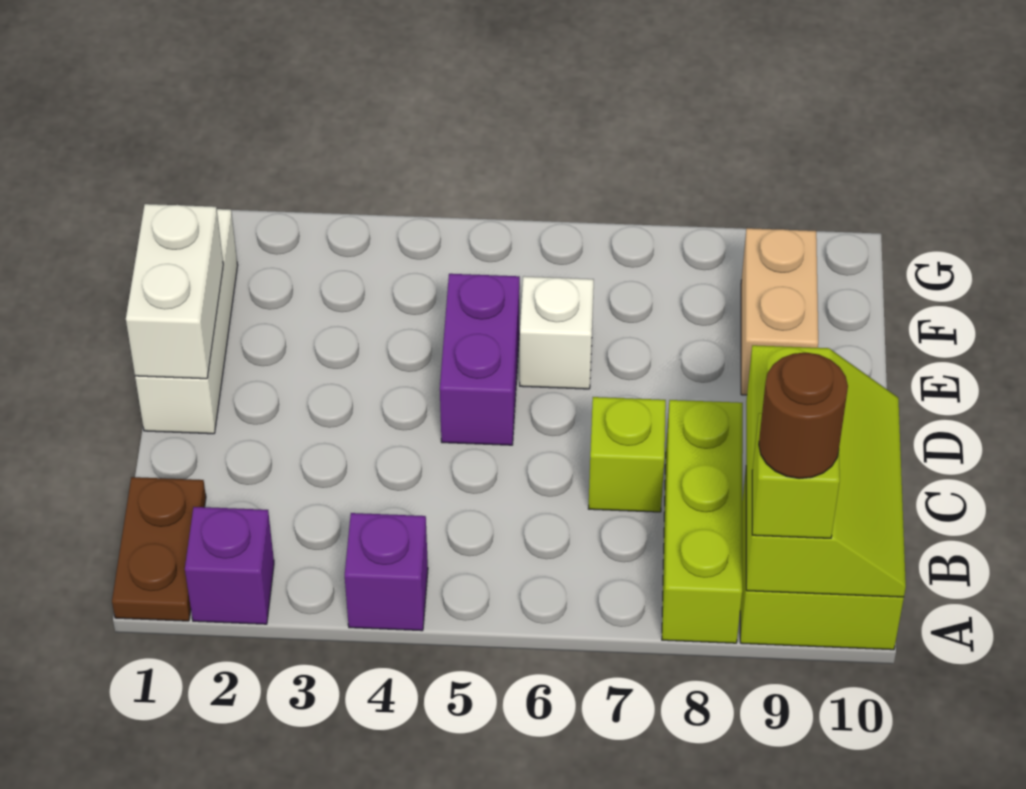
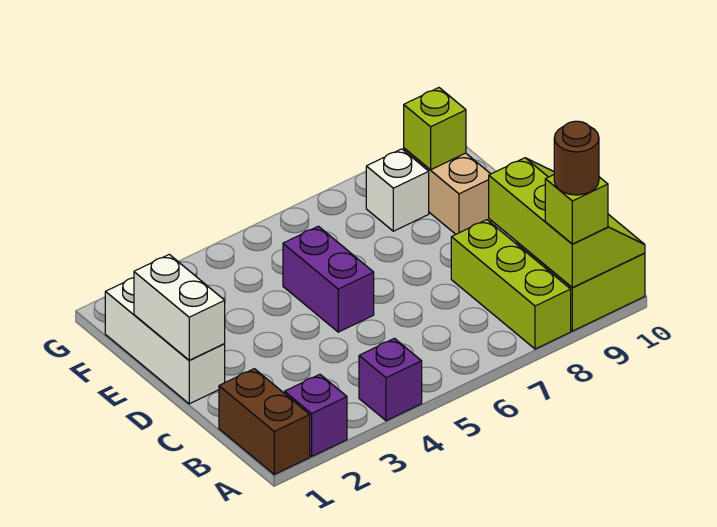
brown plate A1:B1 level 1 -> brown brick A1:B1 level 1
lime brick C7 level 1 -> lime brick F9 level 2
white brick E6 level 1 -> white brick F8 level 1

